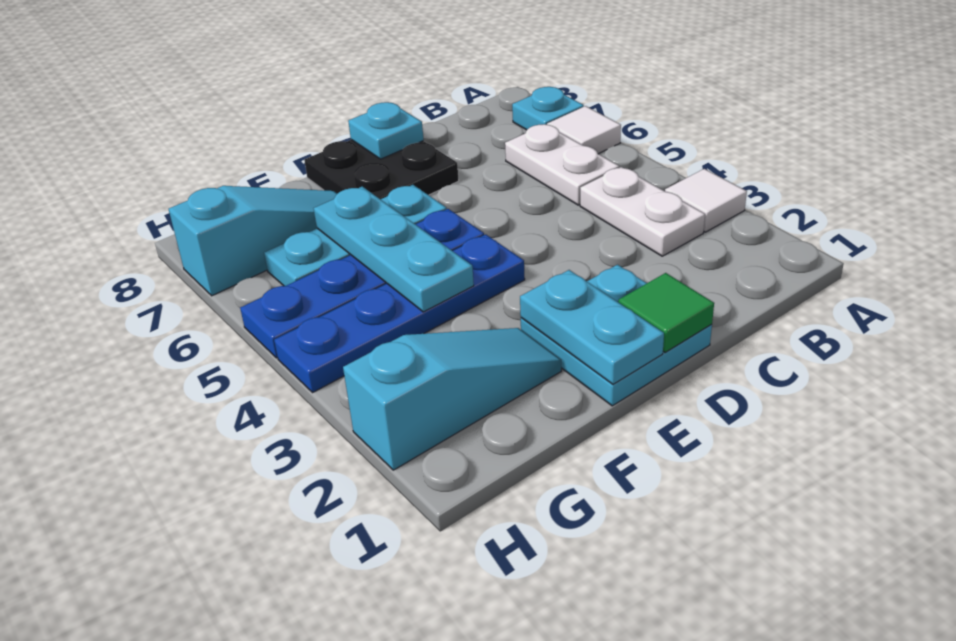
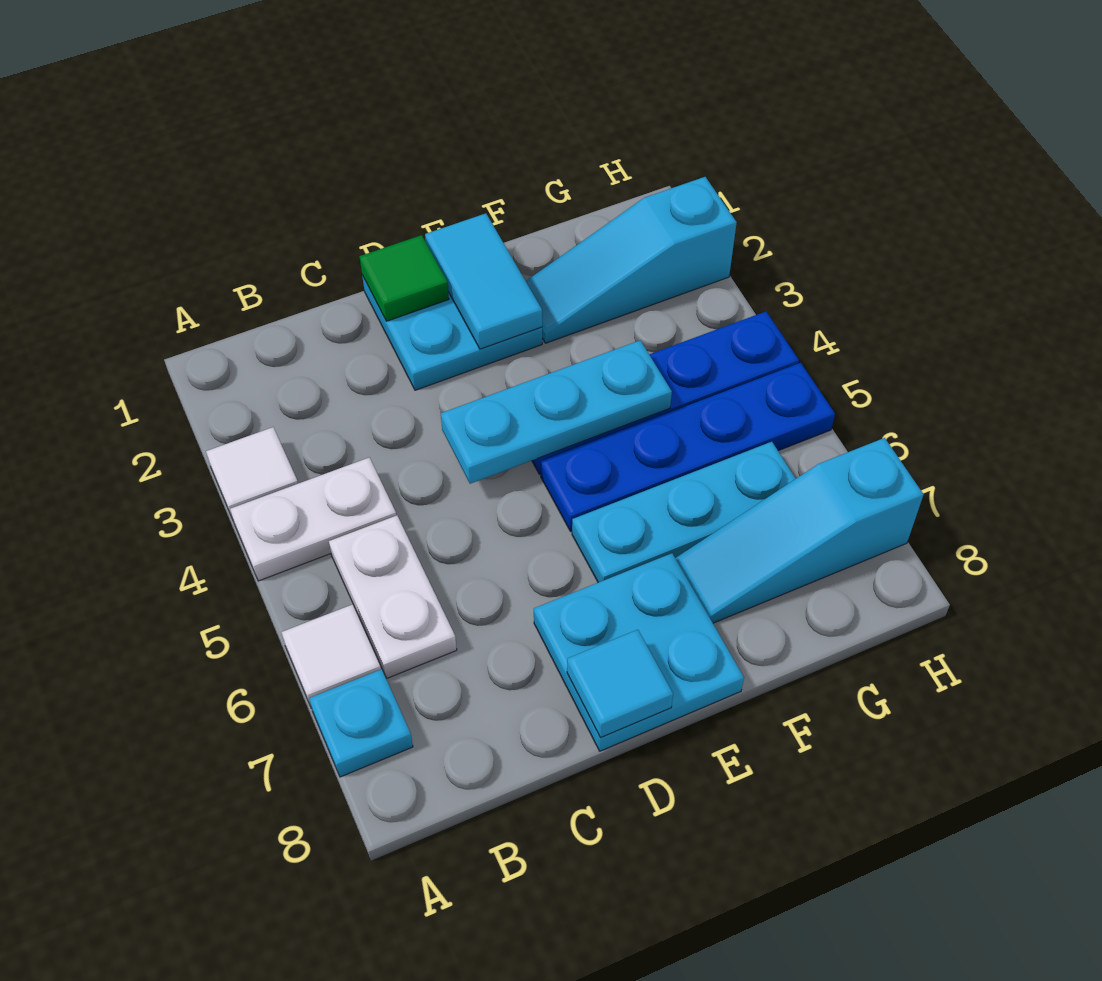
white plate B3:B4 level 1 -> white plate A4:B4 level 1
black plate D7:E8 level 1 -> cyan plate D7:E8 level 1
cyan plate D8 level 2 -> cyan tile D8 level 2
cyan plate E1:E2 level 2 -> cyan tile E1:E2 level 2
cyan plate F4:F6 level 2 -> cyan plate D4:F4 level 2

